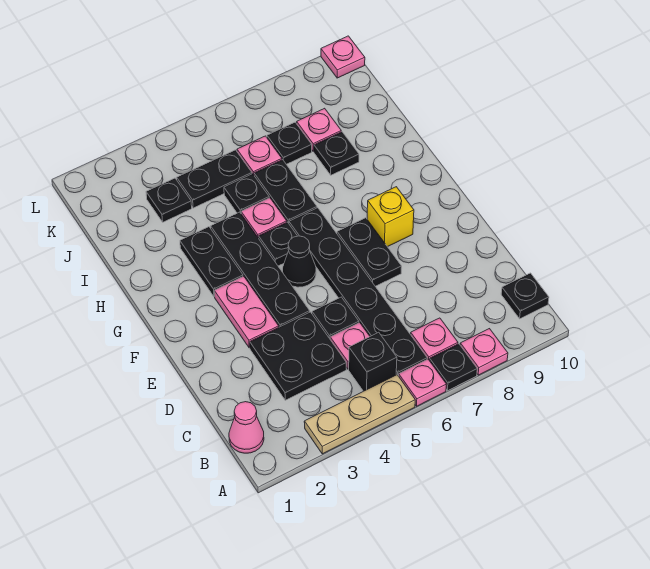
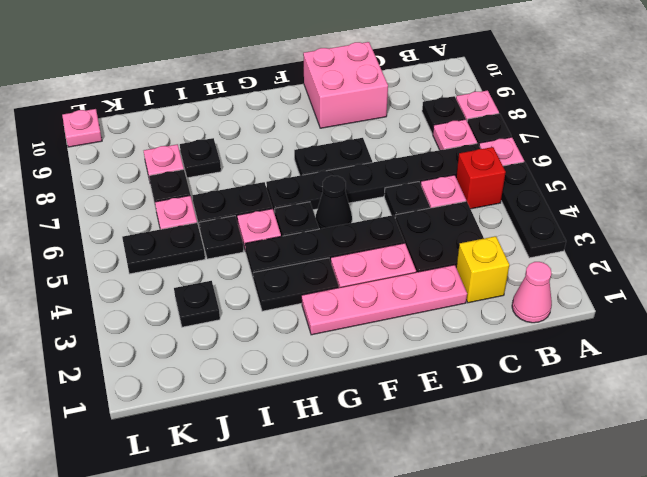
tan plate A3:A5 level 1 -> black plate A3:A5 level 1
black brick B5 level 1 -> red brick B5 level 1
black plate B10 level 1 -> black plate B8 level 1
none -> pink plate D2:G2 level 1
none -> pink brick D9:E10 level 1
yellow brick F8 level 1 -> yellow brick C2 level 1
black plate J4:J5 level 1 -> black plate J5:K5 level 1

